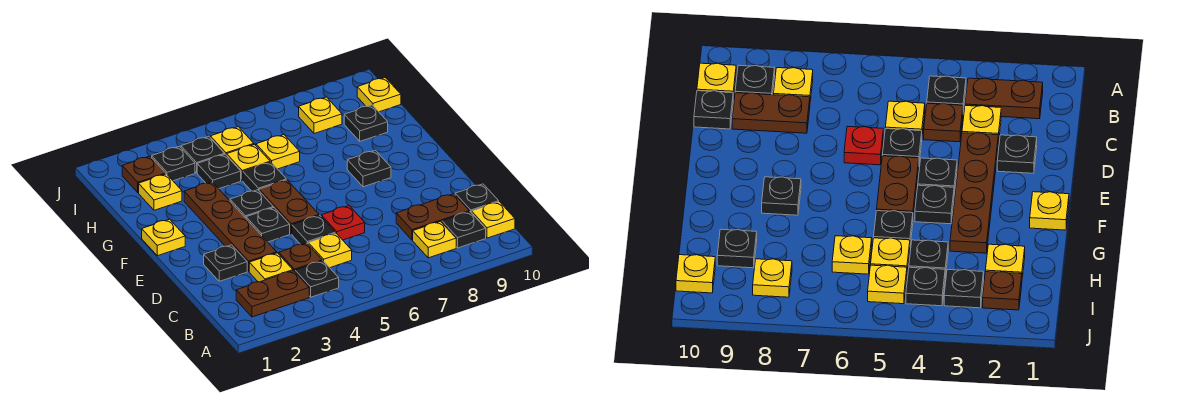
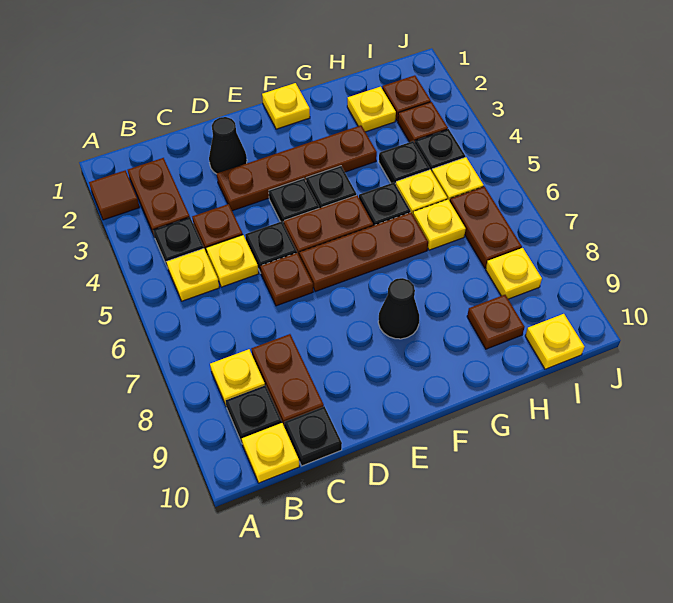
none -> brown tile A2 level 1
yellow plate C3 level 1 -> yellow plate B5 level 1
black plate D2 level 1 -> black cone D2 level 1
red plate D6 level 1 -> brown plate D6 level 1
none -> brown plate E6:G6 level 1
black plate F8 level 1 -> black cone F8 level 1
black plate H9 level 1 -> brown plate H9 level 1
black plate I3 level 1 -> brown plate I3 level 1
none -> brown plate I6:I7 level 1

